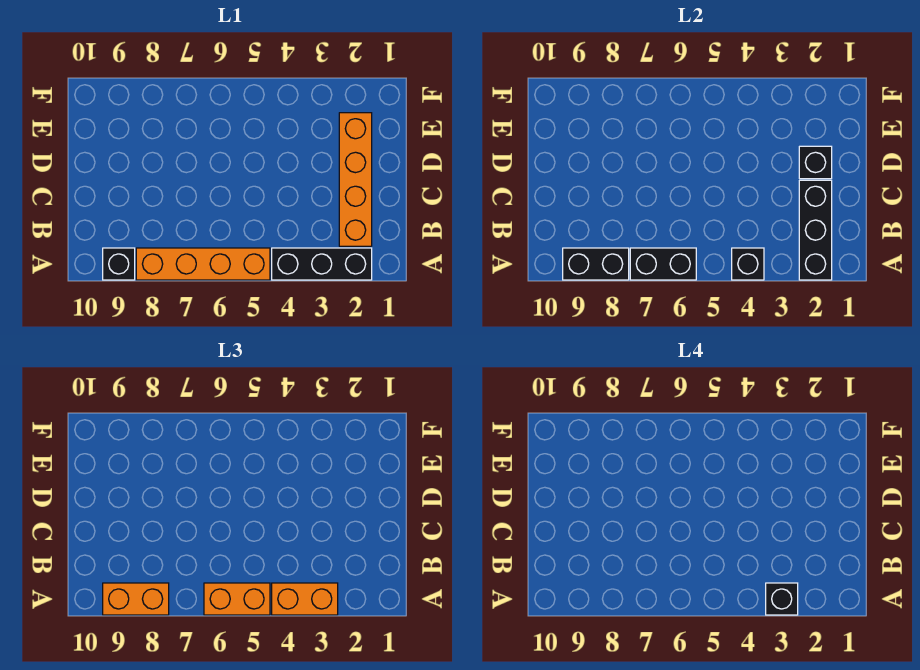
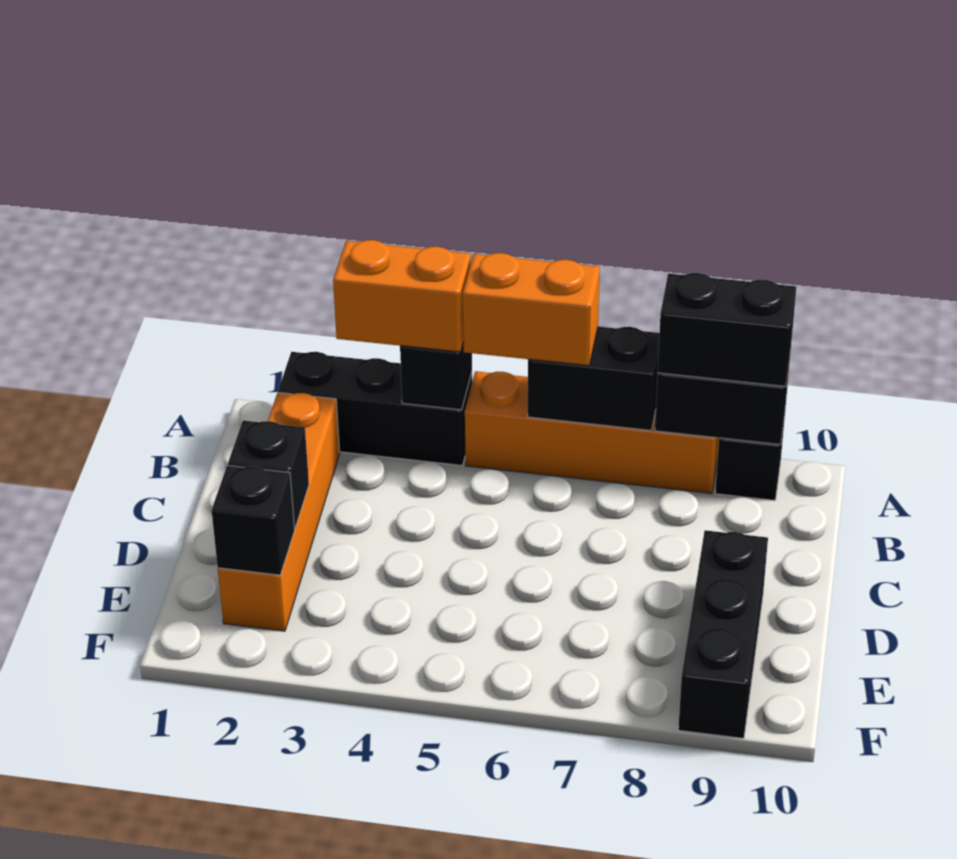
black brick A2:C2 level 2 -> black brick D9:F9 level 1
black brick A3 level 4 -> black brick E2 level 2
orange brick A8:A9 level 3 -> black brick A8:A9 level 3

